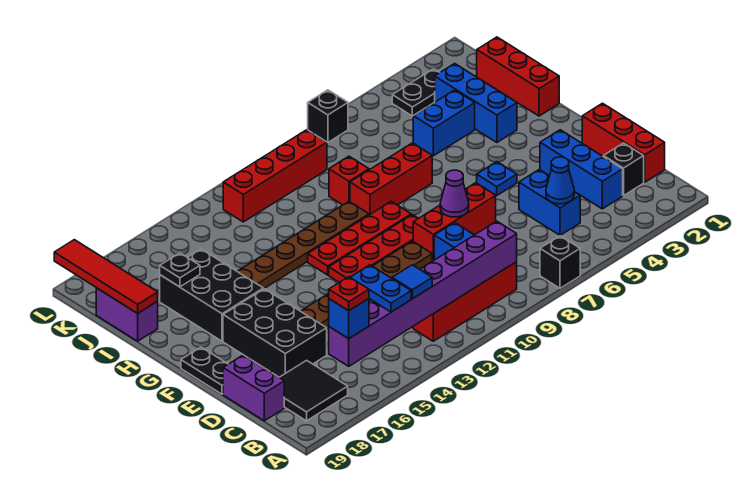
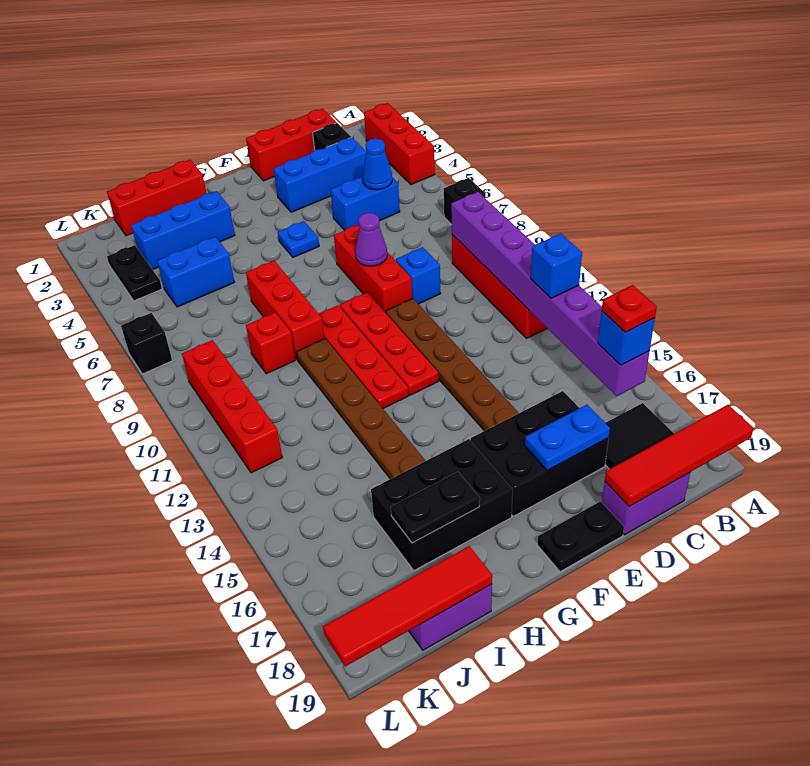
none -> red brick A2:A4 level 1
none -> red tile A19:D19 level 2
blue tile B13 level 3 -> blue brick B13 level 3
blue plate B14:C14 level 3 -> blue plate D17:E17 level 2
blue brick I4:I5 level 1 -> blue brick I5:J5 level 1
black plate I17 level 2 -> black plate H17:I17 level 2

